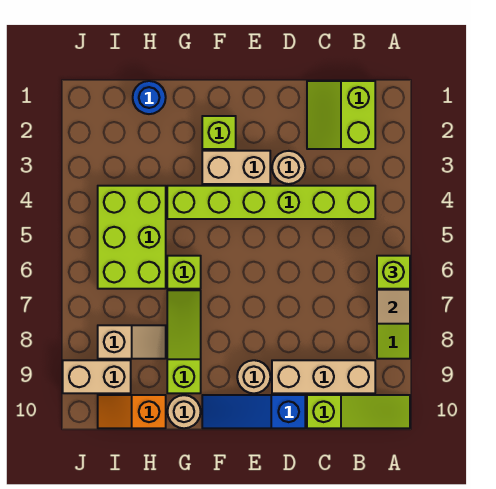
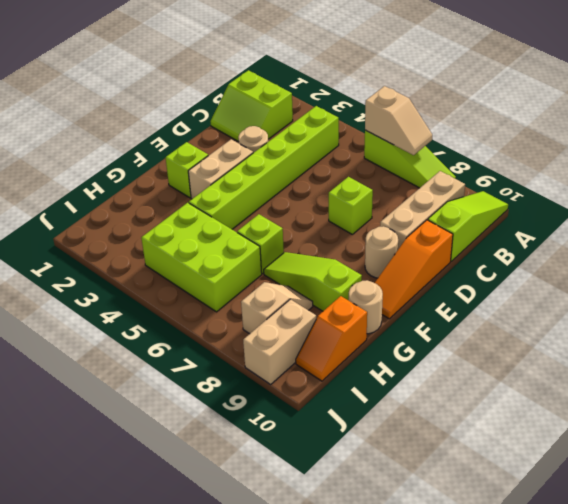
lime brick A6 level 3 -> lime brick D7 level 1
blue slope D10:F10 level 1 top D -> orange slope D10:F10 level 1 top D
blue round brick H1 level 1 -> none

